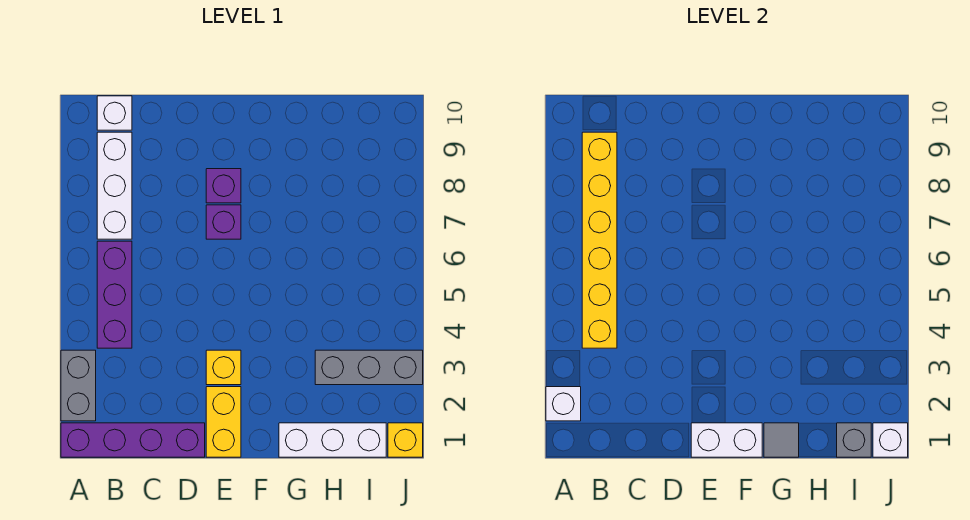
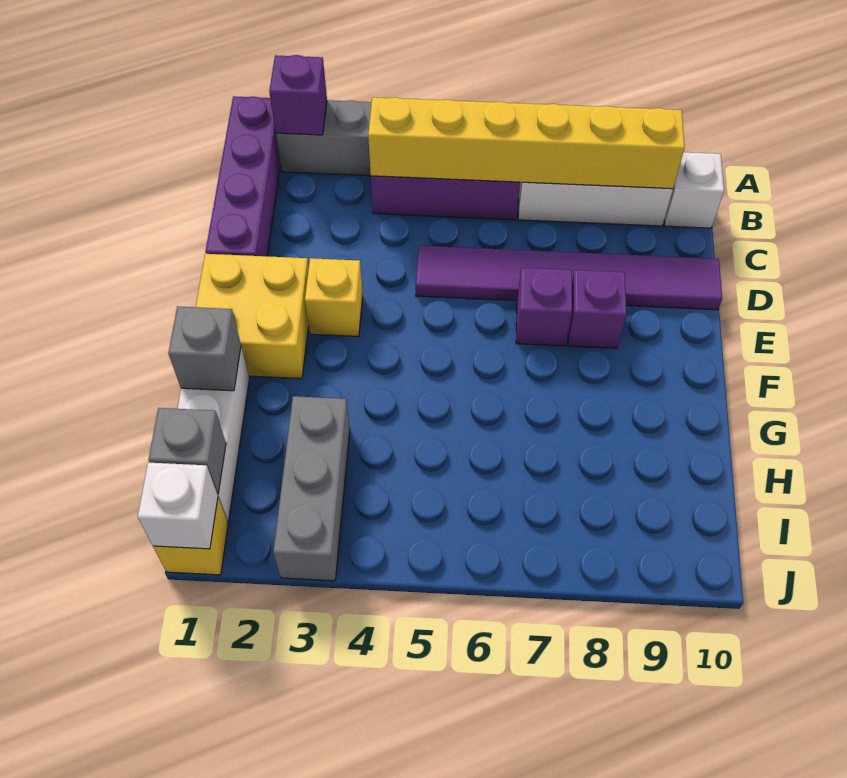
white brick A2 level 2 -> purple brick A2 level 2
none -> purple tile D5:D10 level 1
yellow brick E1:E2 level 1 -> yellow brick E1:F2 level 1
white brick E1:F1 level 2 -> none
grey tile G1 level 2 -> grey brick G1 level 2

